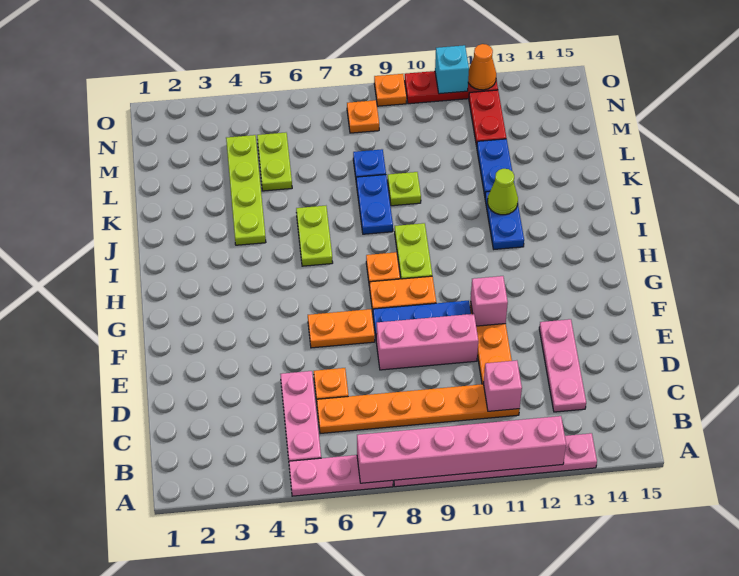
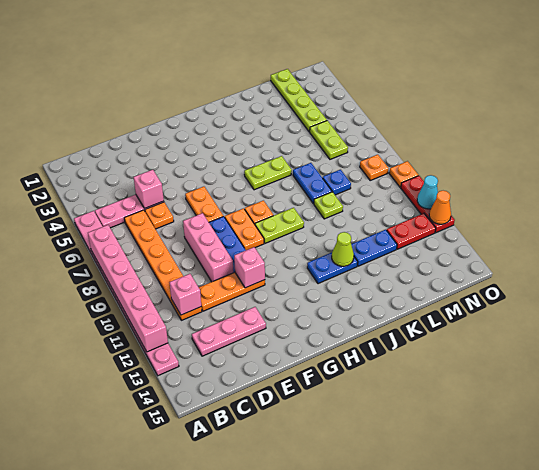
none -> pink brick D5 level 2
lime plate J4:M4 level 1 -> lime plate M1:M4 level 1
blue plate J8:K8 level 1 -> blue plate K7:K8 level 1
lime plate L5:M5 level 1 -> lime plate M5:M6 level 1
cyan brick O11 level 2 -> cyan cone O11 level 2

